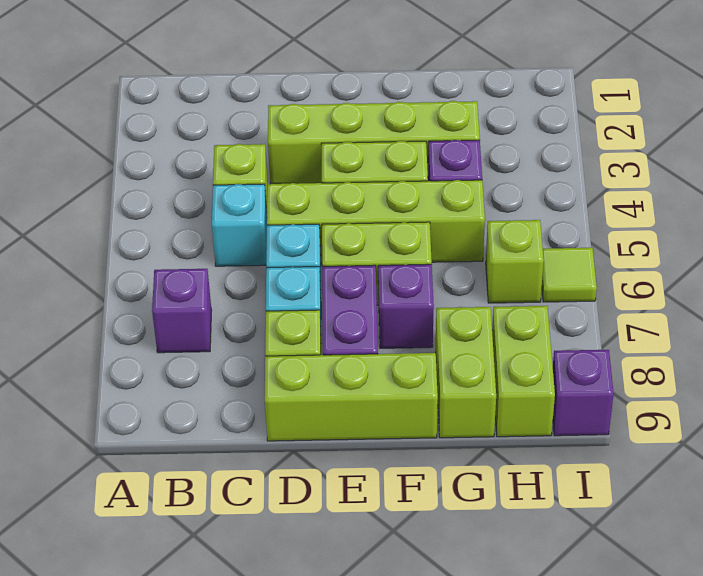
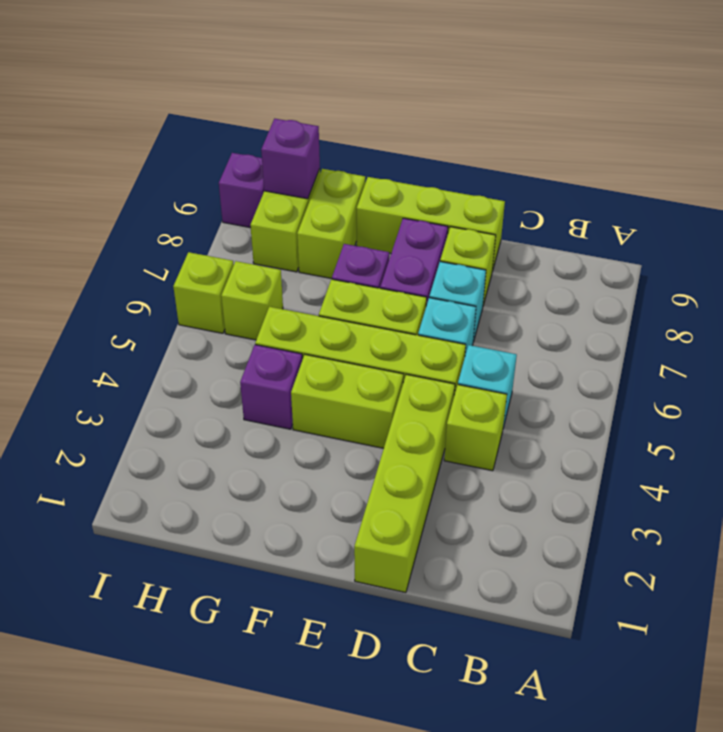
purple brick B7 level 1 -> purple brick H9 level 2
lime brick D3:G3 level 1 -> lime brick D1:D4 level 1
lime tile I6 level 1 -> lime brick I6 level 1

